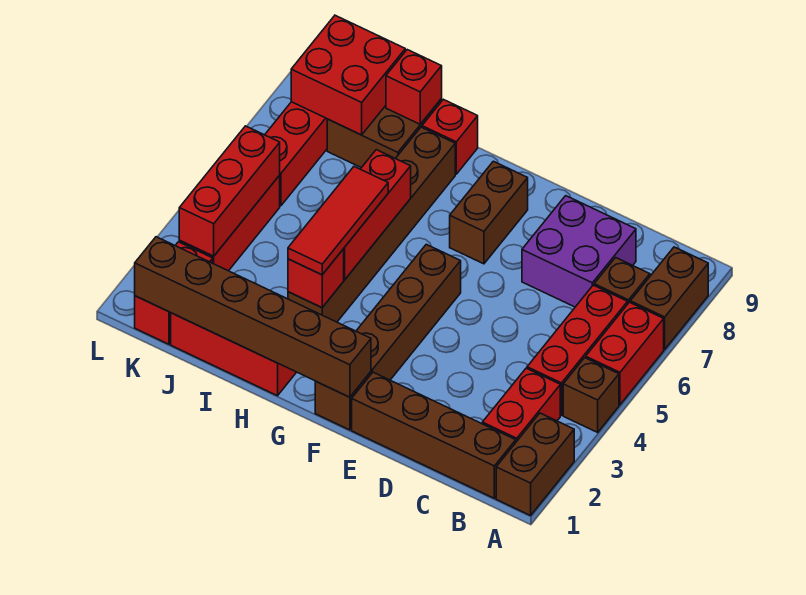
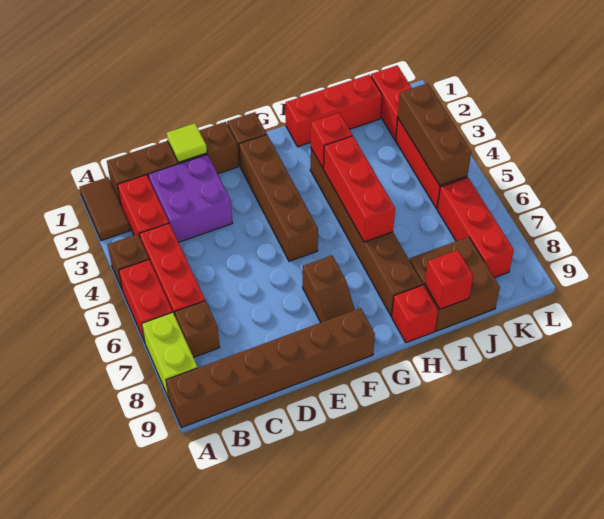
brown brick A1:A2 level 1 -> brown tile A1:A2 level 1
brown brick A7:A8 level 1 -> lime brick A7:A8 level 1
purple brick C7:D8 level 1 -> purple brick C2:D3 level 1
none -> lime tile D1 level 2
brown brick F1:K1 level 2 -> brown brick A9:F9 level 1
brown brick F7:F8 level 1 -> brown slope F7:F8 level 1 top 7
red tile H3:H5 level 3 -> none
red brick J8:K9 level 2 -> none
red brick K3:K5 level 2 -> brown brick K3:K5 level 2

